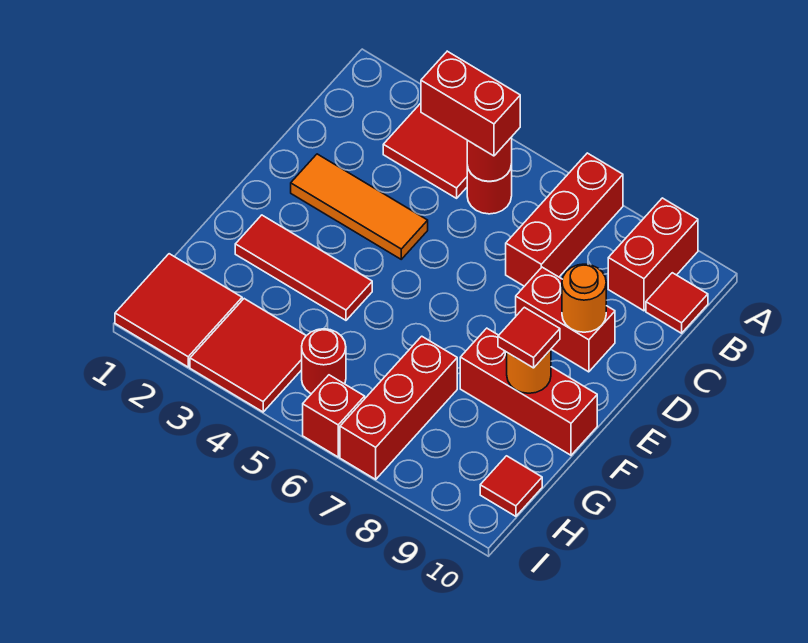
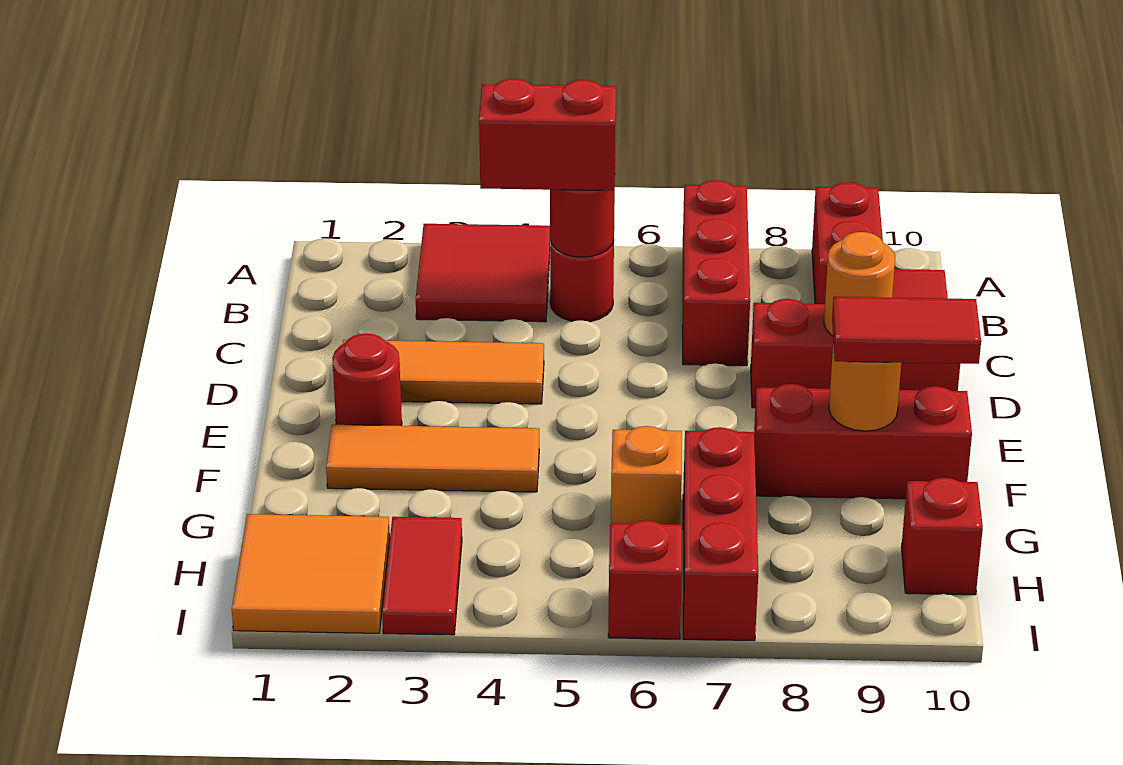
red brick D8:D9 level 1 -> red brick D8:D10 level 1
red tile F2:F4 level 1 -> orange tile F2:F4 level 1
red tile F9 level 3 -> red tile F9:F10 level 3
none -> orange brick G6 level 1
red tile H1:I2 level 1 -> orange tile H1:I2 level 1
red tile H3:I4 level 1 -> red tile H3:I3 level 1
red round brick H5 level 1 -> red round brick E2 level 1
red tile H10 level 1 -> red brick H10 level 1

